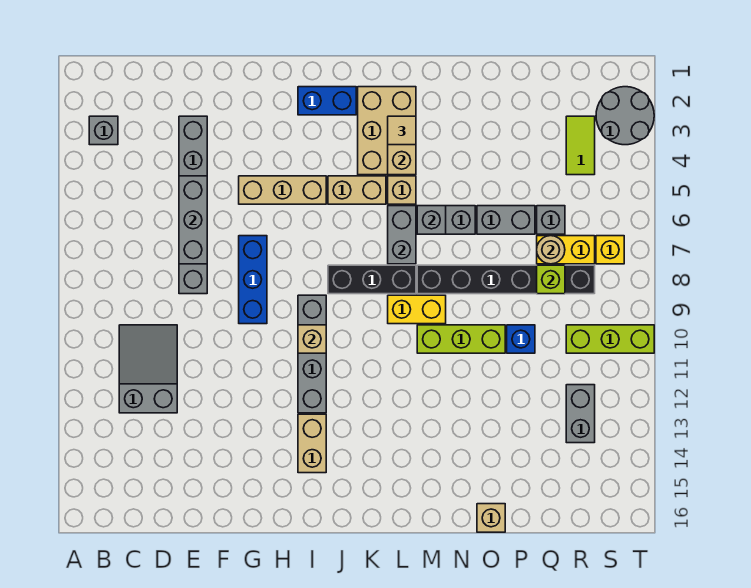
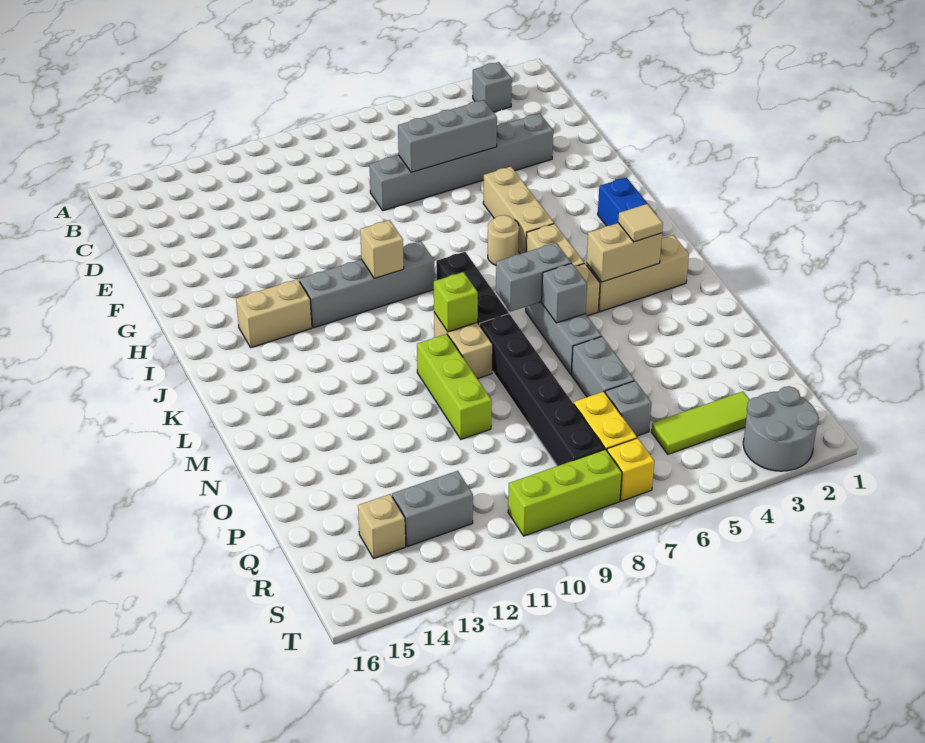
grey slope C10:D12 level 1 top 12 -> none
blue brick G7:G9 level 1 -> none
tan brick K2:L4 level 1 -> tan brick L2:L4 level 1
yellow brick L9:M9 level 1 -> tan brick L9:M9 level 1
tan brick O16 level 1 -> tan brick R14 level 1
blue brick P10 level 1 -> none
tan round brick Q7 level 2 -> tan round brick I6 level 1
lime brick Q8 level 2 -> lime brick L9 level 2
lime tile R3:R4 level 1 -> lime tile R3:R5 level 1
lime brick R10:T10 level 1 -> lime brick S8:S10 level 1

